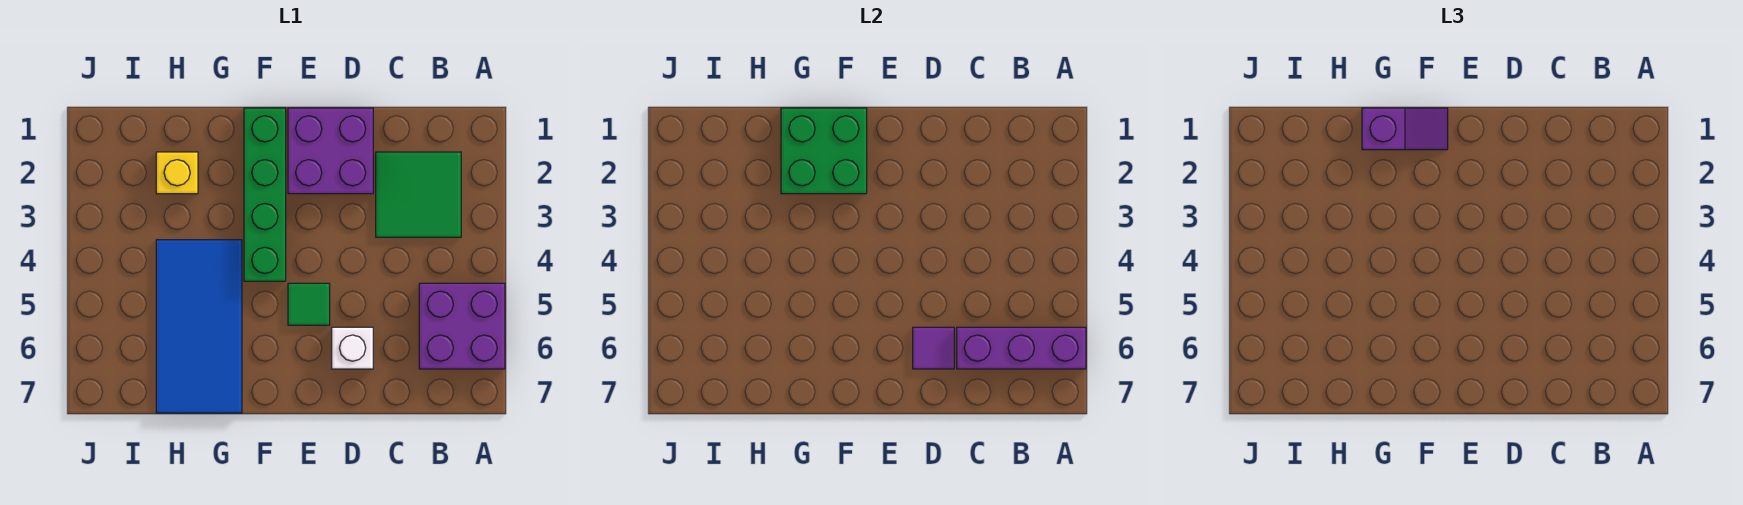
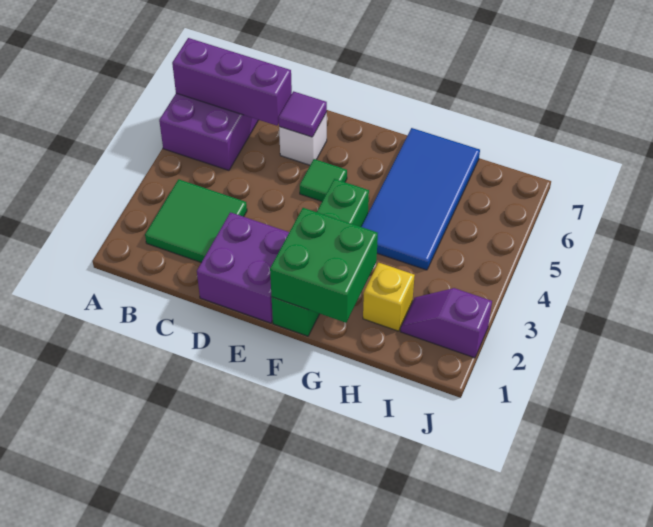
purple slope F1:G1 level 3 top G -> purple slope I2:J2 level 1 top J

